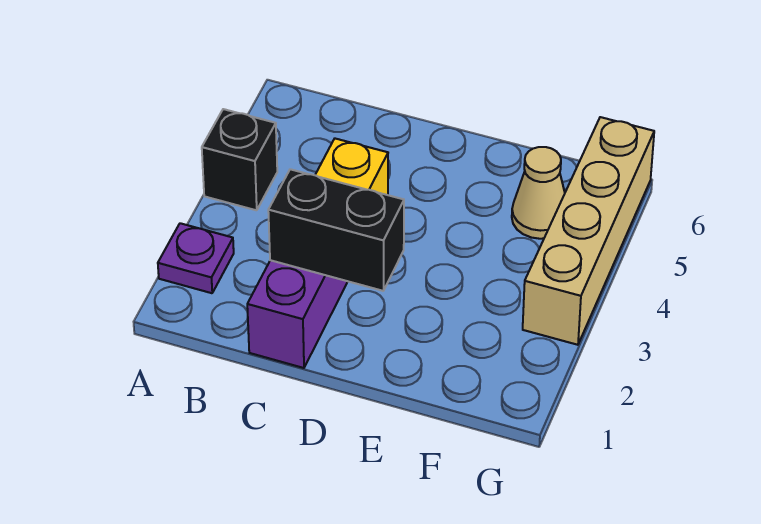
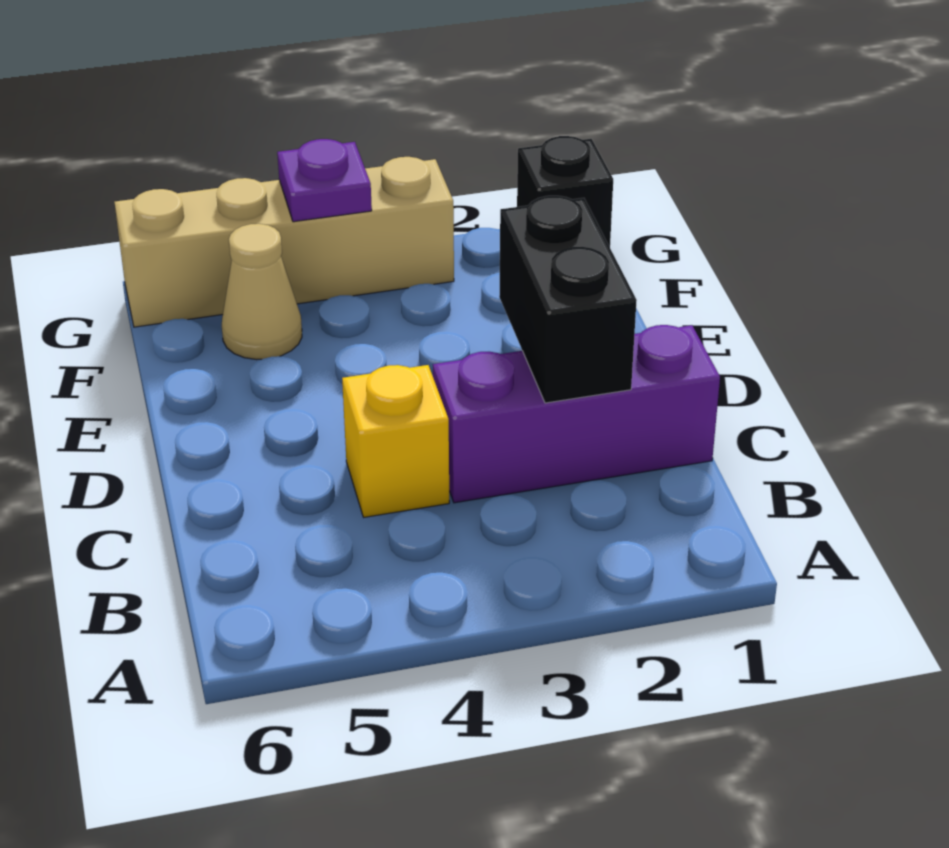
purple plate A2 level 1 -> purple plate G4 level 2
black brick A4 level 1 -> black brick G1 level 1

